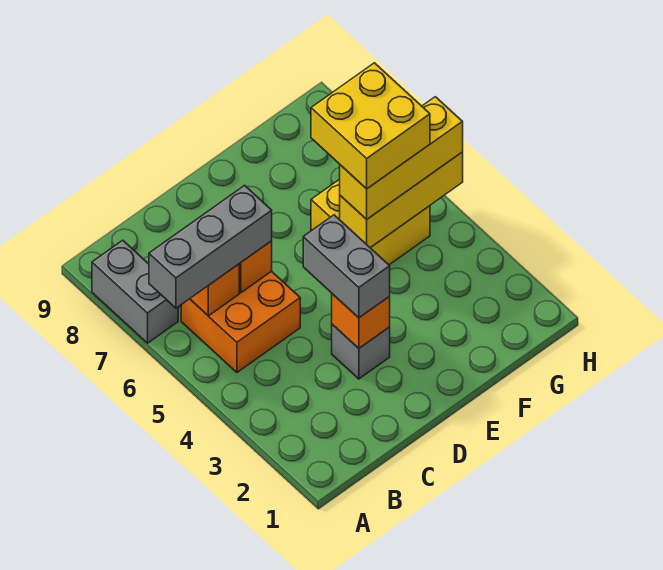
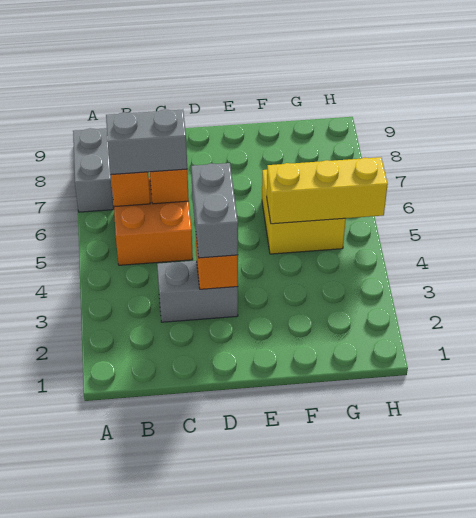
grey brick A6:C6 level 3 -> grey brick B6:C6 level 3
grey brick D3 level 1 -> grey brick C3:D3 level 1
yellow brick F5:H5 level 3 -> none
yellow brick F5:G6 level 4 -> none

